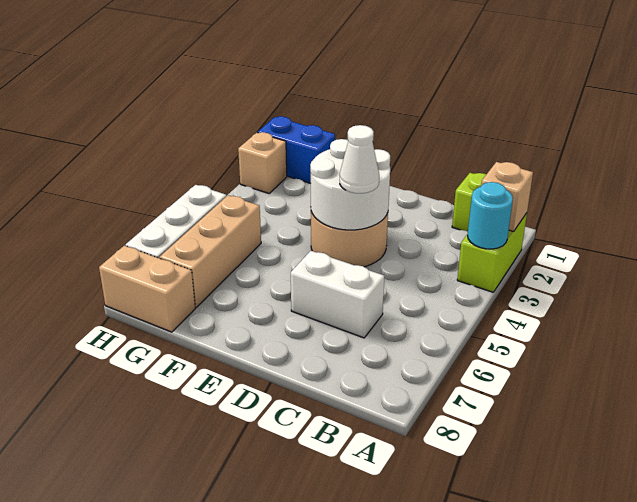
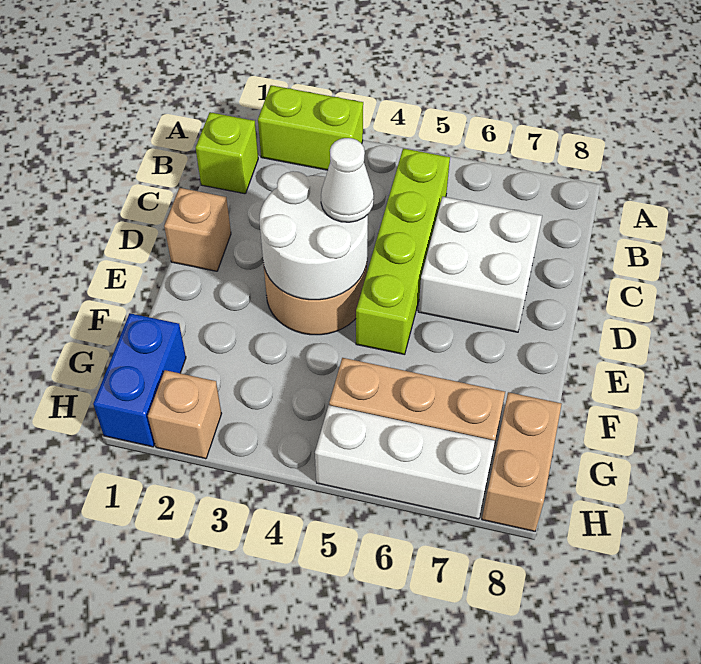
tan brick A2 level 2 -> tan brick D1 level 1
cyan round brick A3 level 2 -> none
none -> lime brick B5:E5 level 1
white brick C6:D6 level 1 -> white brick C6:D7 level 1

